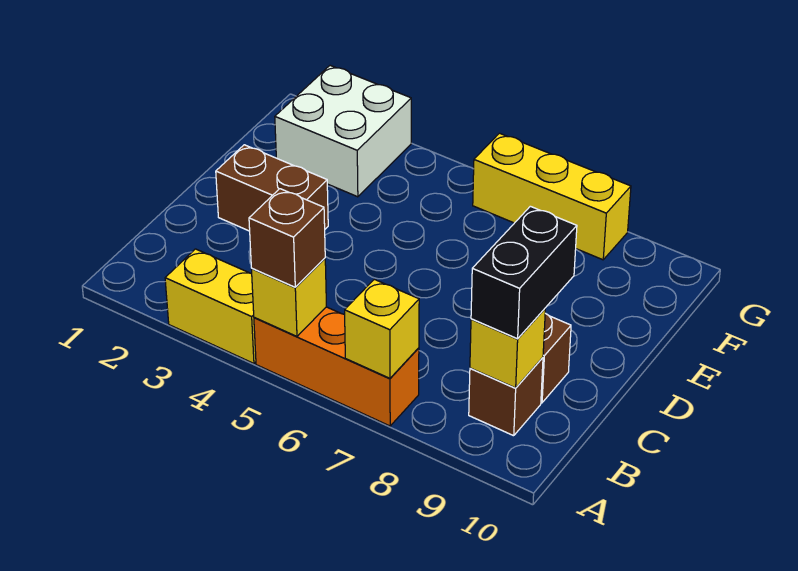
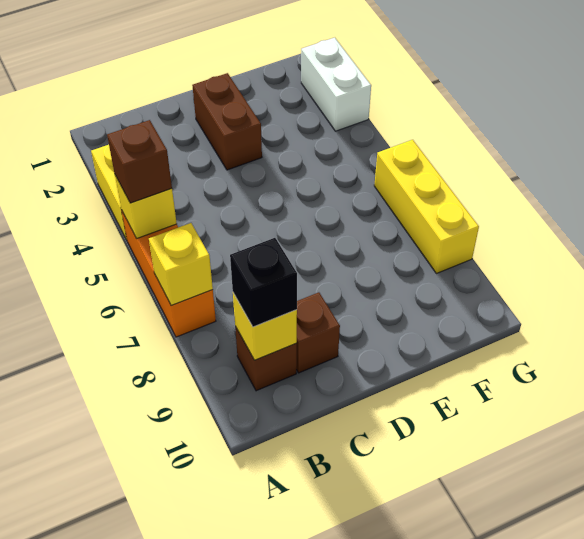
black brick B9:C9 level 3 -> black brick B9 level 3
white brick F2:G3 level 1 -> white brick G2:G3 level 1

